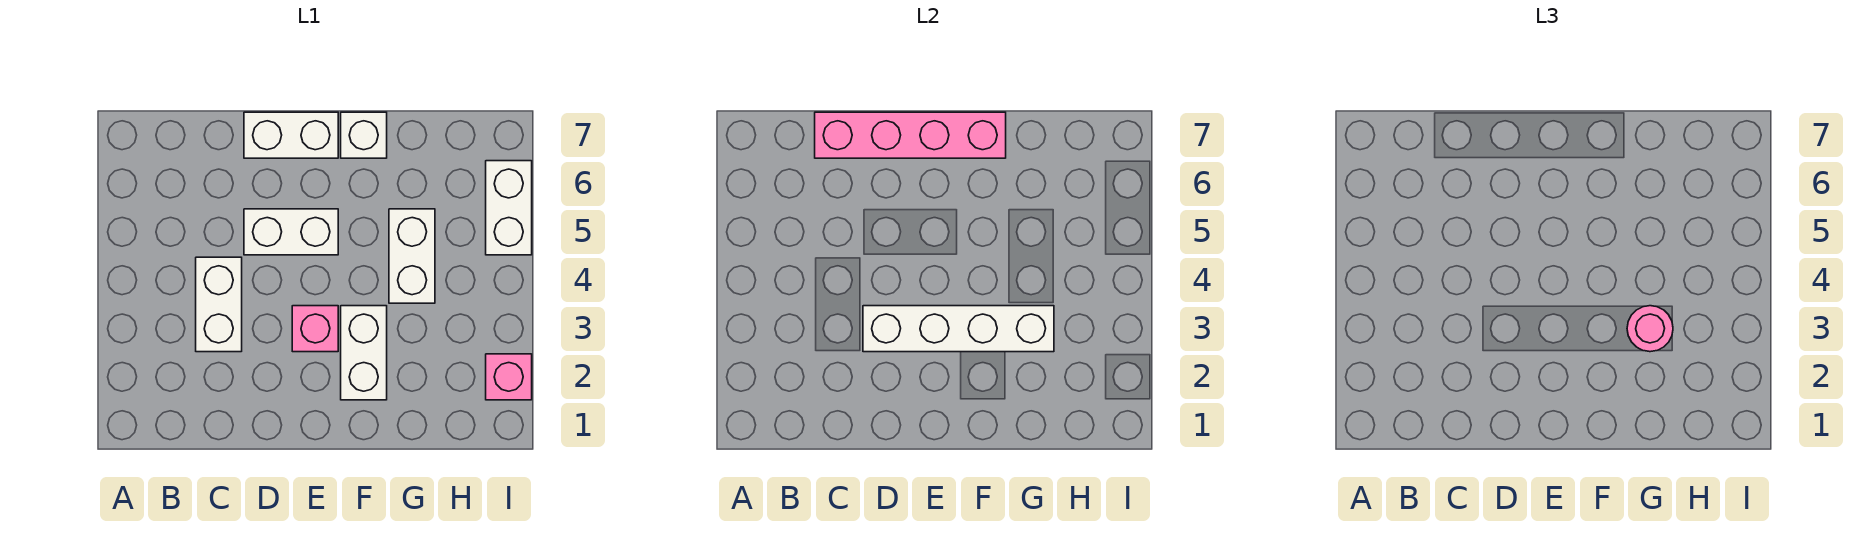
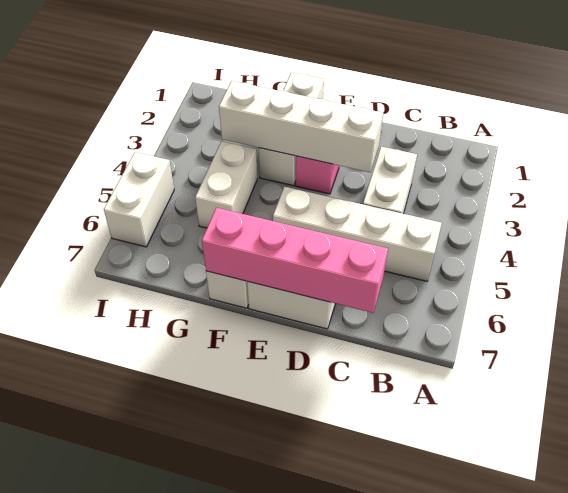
white brick D5:E5 level 1 -> white brick B5:E5 level 1
white brick F2:F3 level 1 -> white brick F1:F3 level 1
pink round brick G3 level 3 -> none
pink brick I2 level 1 -> none

